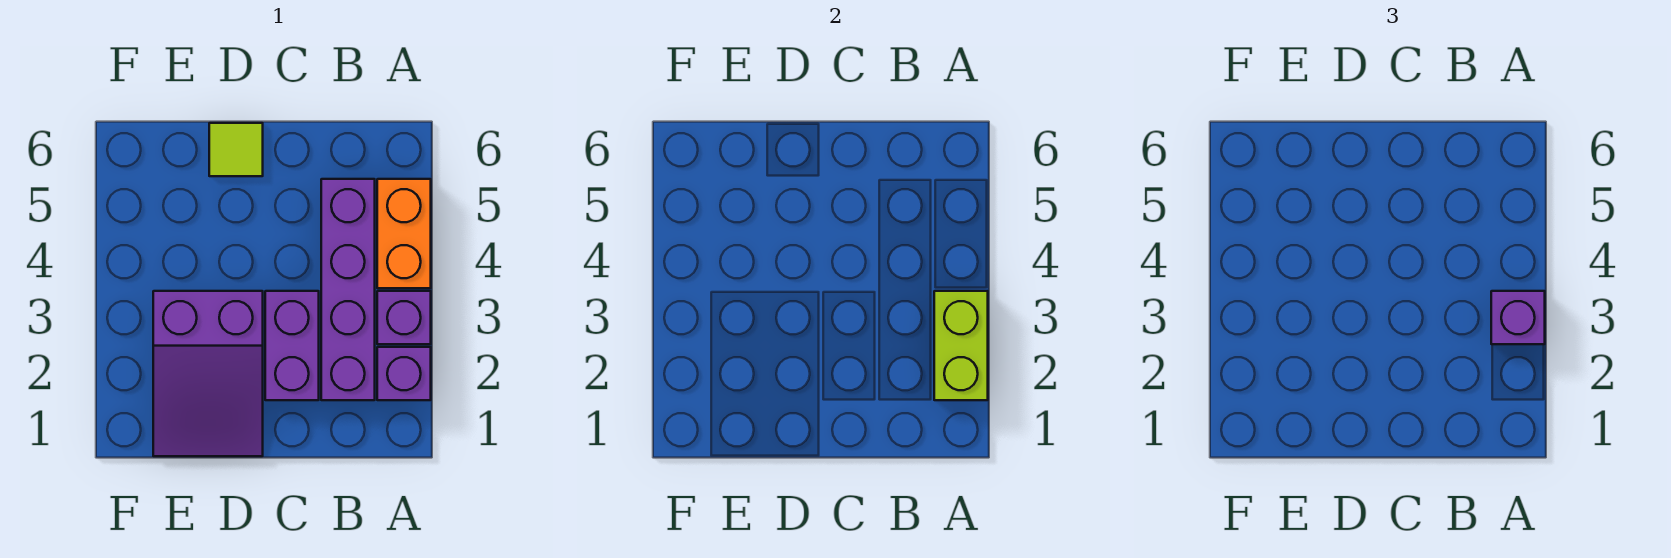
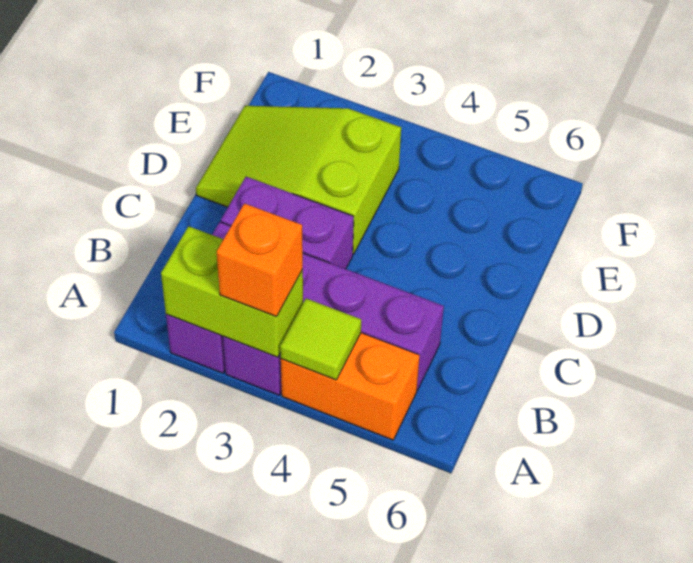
purple brick A3 level 3 -> orange brick A3 level 3
purple slope D1:E3 level 1 top 3 -> lime slope D1:E3 level 1 top 3
lime tile D6 level 1 -> lime tile A4 level 2

